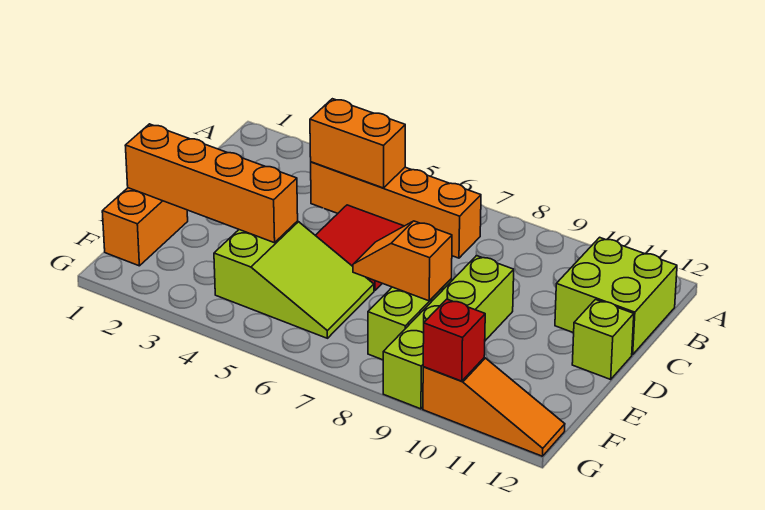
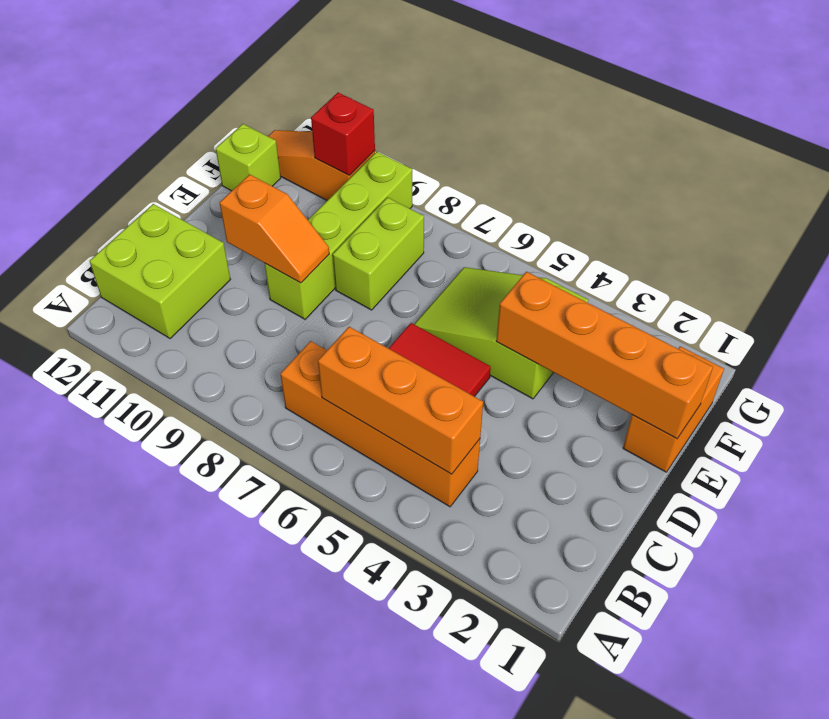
orange brick B4:B5 level 2 -> orange brick B4:B6 level 2
lime brick D12 level 1 -> lime brick F12 level 1
orange slope E7:E8 level 2 top 8 -> orange slope D9:D10 level 2 top 10

